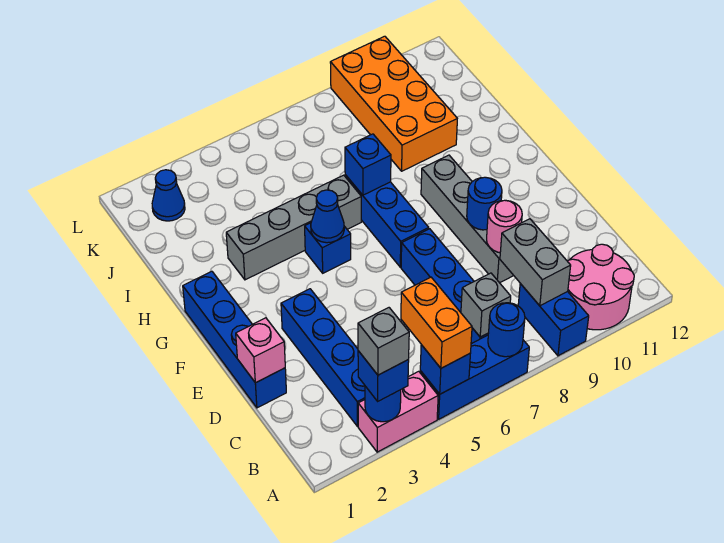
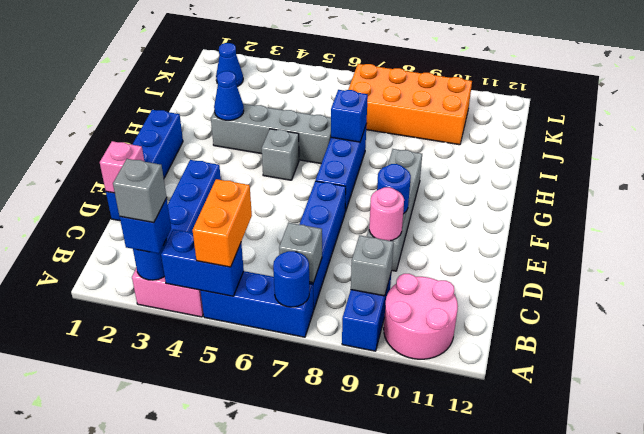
blue brick A5 level 2 -> blue brick A4:A5 level 2
grey brick B9:C9 level 2 -> grey brick B9 level 2
blue brick G5 level 1 -> grey brick G5 level 1
blue cone G5 level 2 -> blue cone H3 level 2
orange brick I9:L10 level 1 -> orange brick J7:K10 level 1

